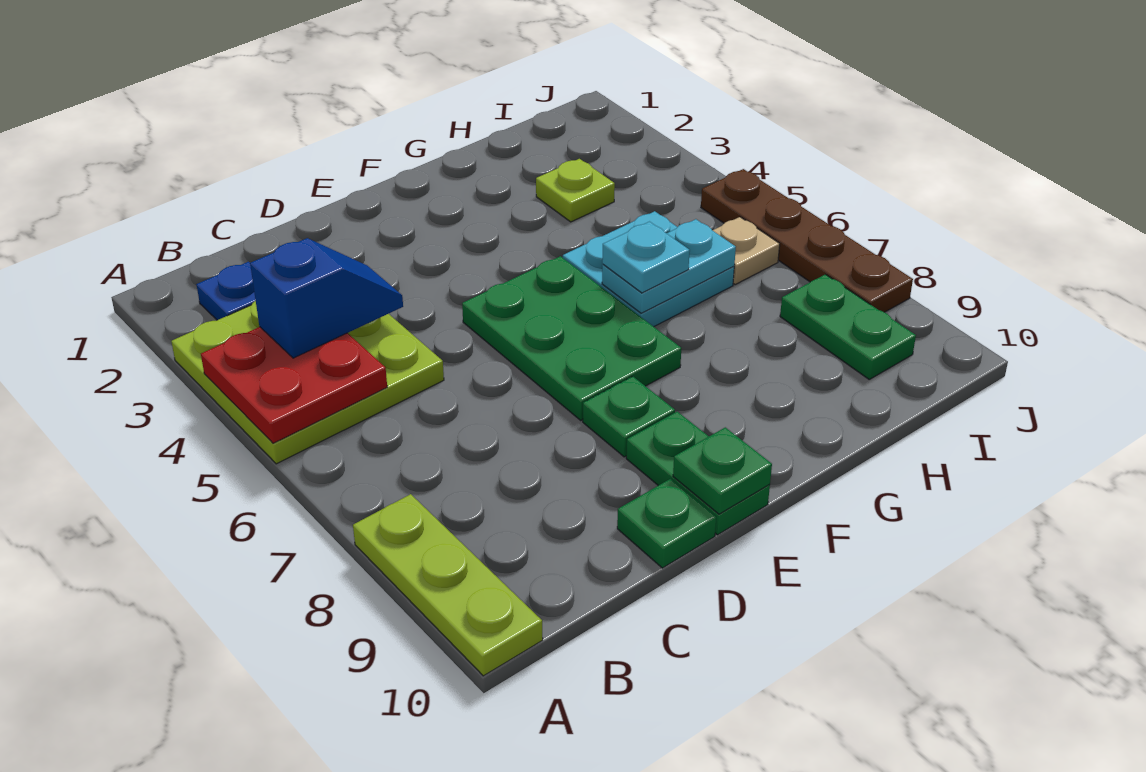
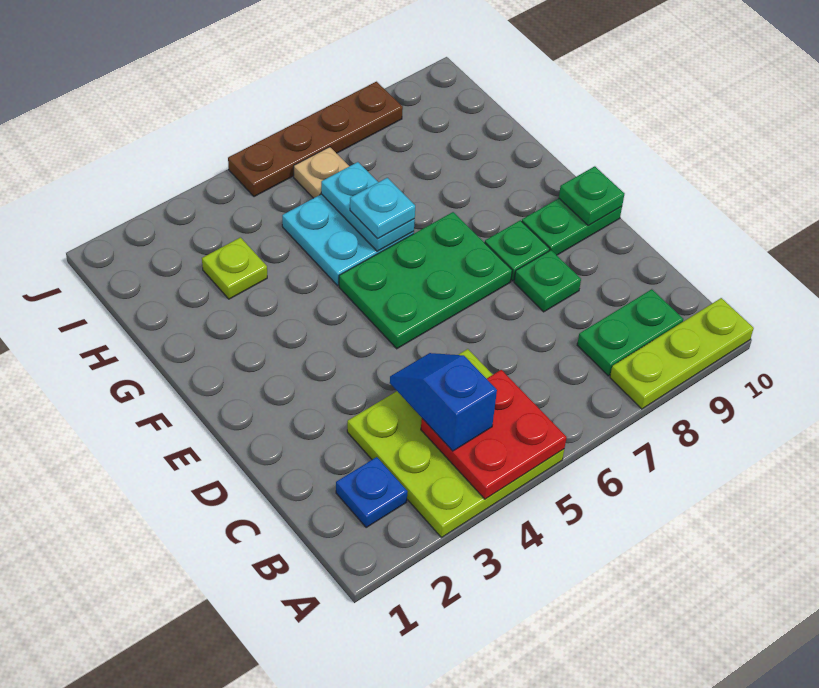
green plate D10 level 1 -> green plate D8 level 1
green plate I8:I9 level 1 -> green plate B8:B9 level 1

